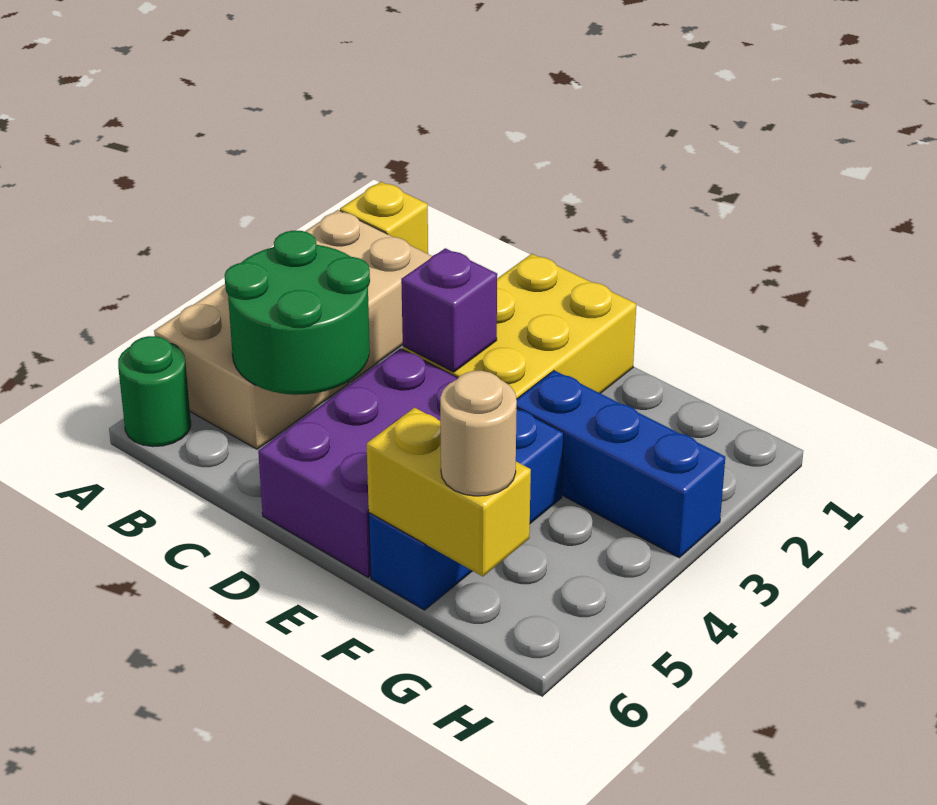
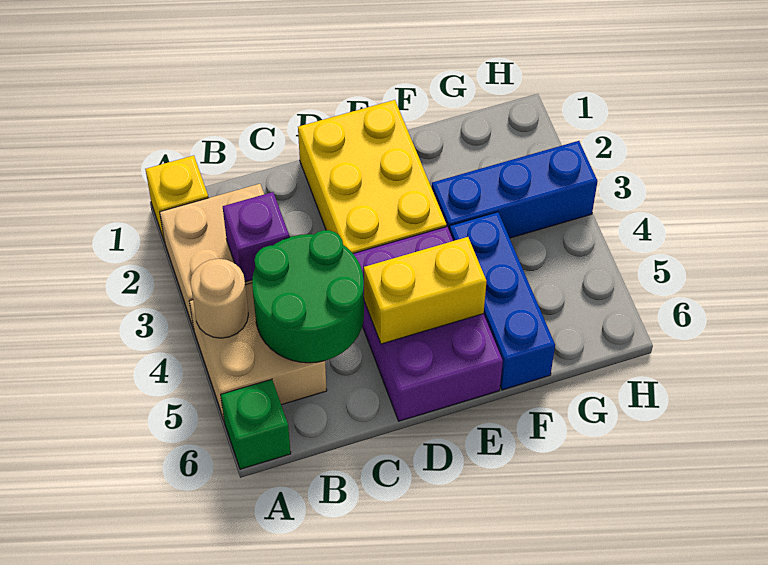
green round brick A6 level 1 -> green brick A6 level 1
purple brick D3 level 2 -> purple brick B3 level 2
yellow brick F6:G6 level 2 -> yellow brick D5:E5 level 2
tan round brick G6 level 3 -> tan round brick A4 level 2

